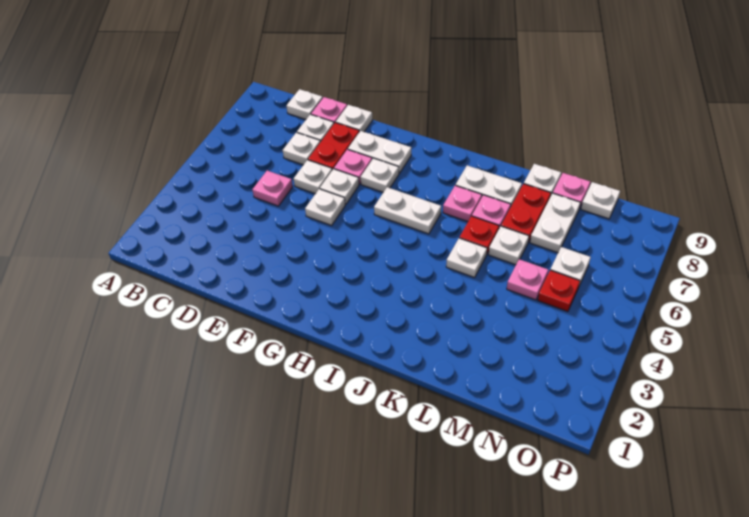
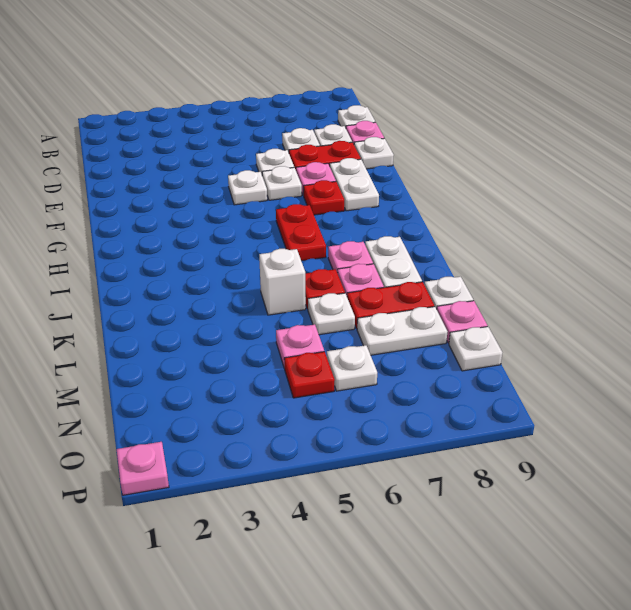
pink plate D5 level 1 -> pink plate P1 level 1
white plate G7 level 1 -> red plate G7 level 1
white plate H6:I6 level 1 -> red plate H6:I6 level 1
white plate K5 level 1 -> white brick K5 level 1

